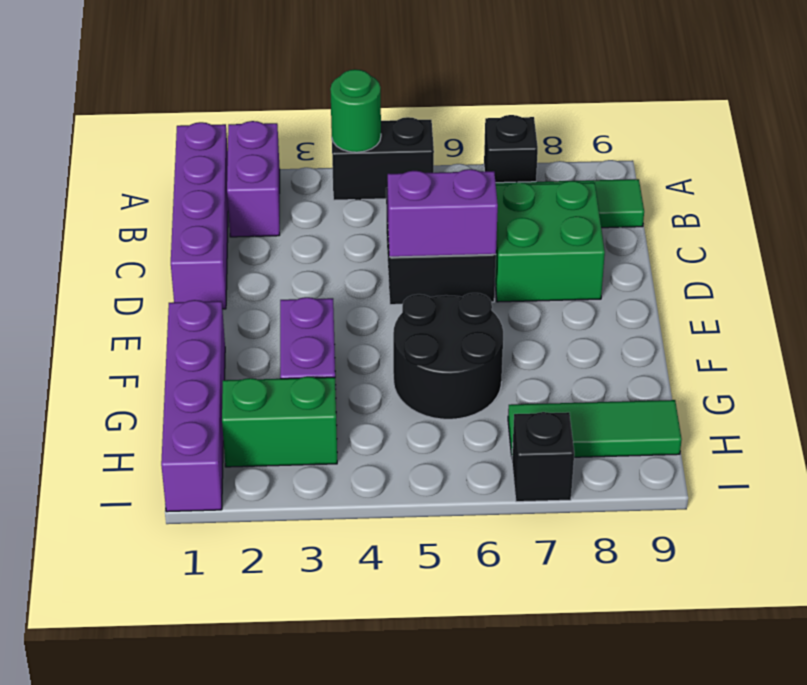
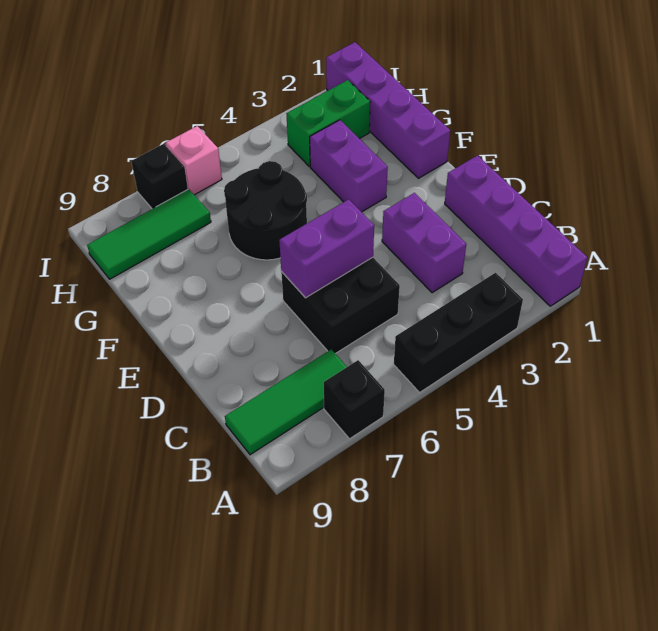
purple brick A2:B2 level 1 -> purple brick C3:D3 level 1
black brick A4:A5 level 1 -> black brick A3:A5 level 1
green round brick A4 level 2 -> none
green brick C7:D8 level 1 -> none
none -> pink brick I6 level 1

